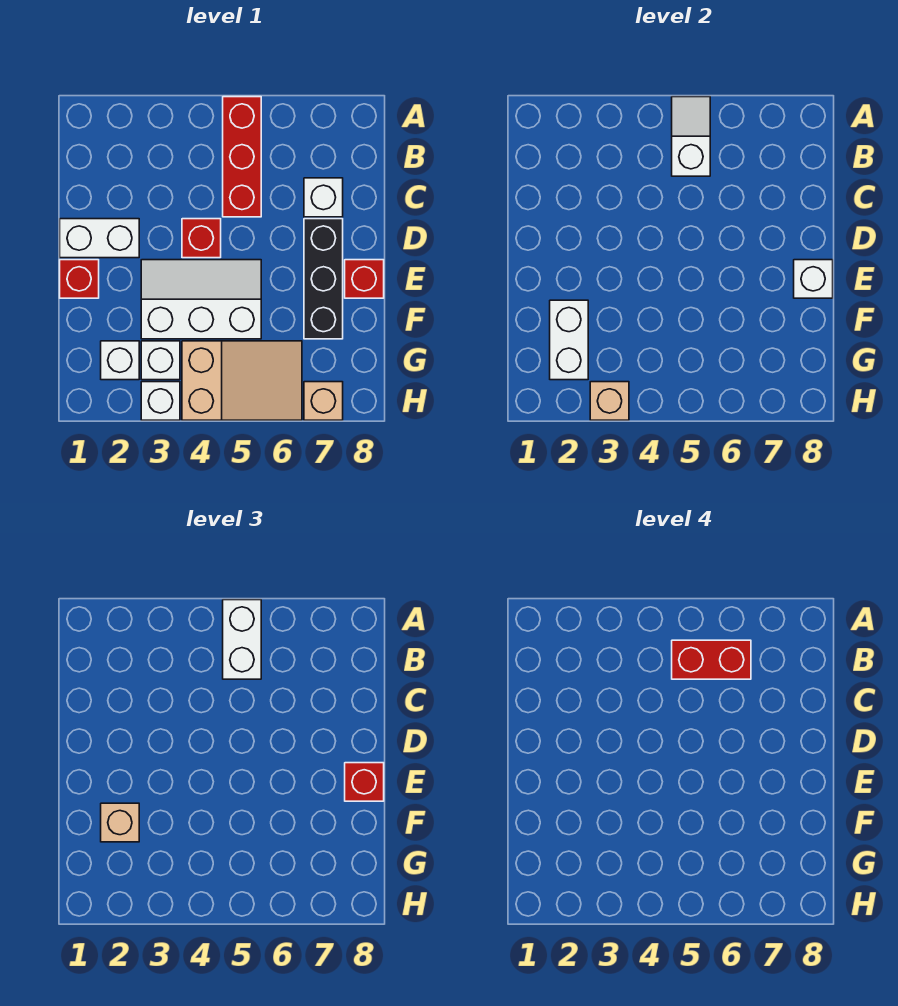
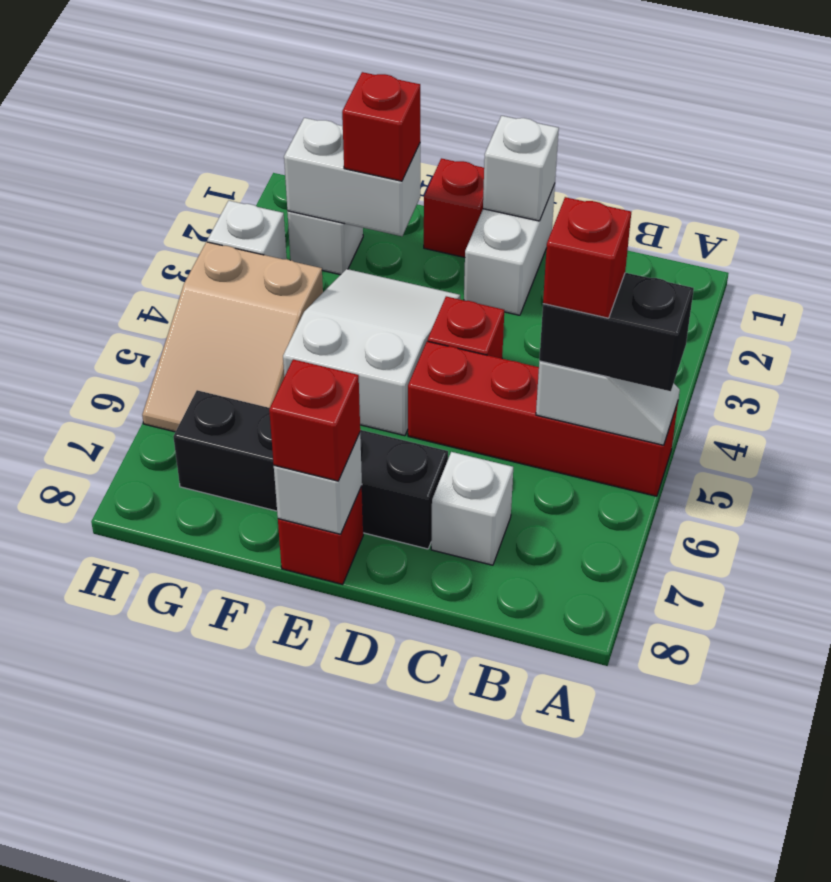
red brick A5:C5 level 1 -> red brick A5:D5 level 1
white brick A5:B5 level 3 -> black brick A5:B5 level 3
red brick B5:B6 level 4 -> red brick B5 level 4
black brick D7:F7 level 1 -> black brick D7:G7 level 1
white slope E3:F5 level 1 top F -> white slope E3:F5 level 1 top 5
tan brick F2 level 3 -> red brick F2 level 3
white brick G3 level 1 -> white brick D1 level 2
tan brick H3 level 2 -> none
tan brick H7 level 1 -> none

